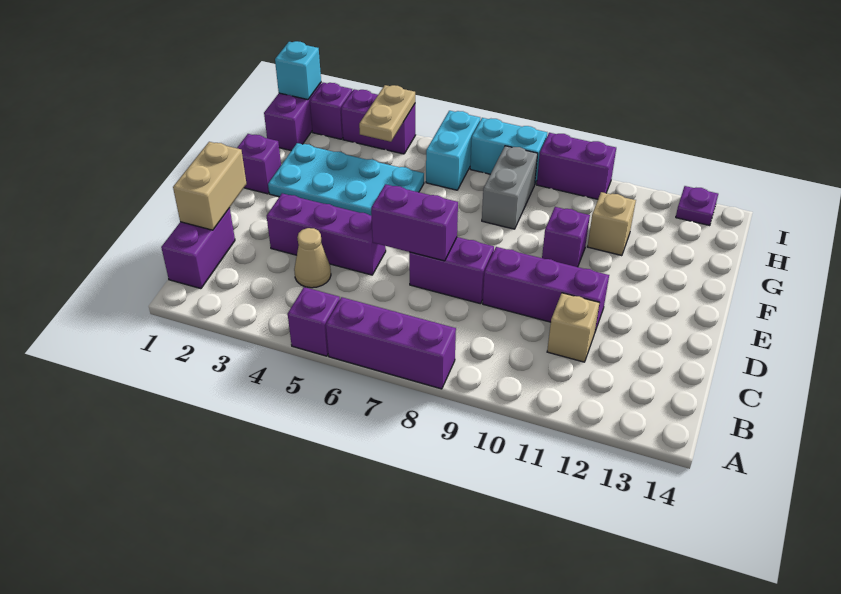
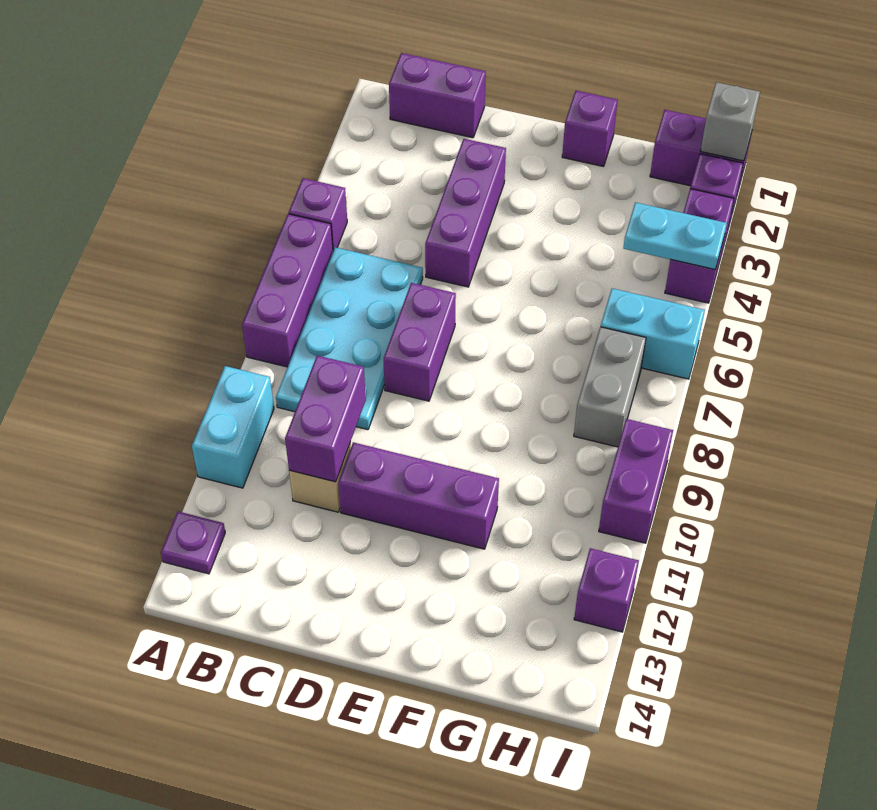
tan brick C1:D1 level 2 -> none
tan cone C4 level 1 -> none
purple brick D6:D7 level 2 -> purple brick C10:C11 level 2
purple brick D9:D11 level 1 -> purple brick D11:F11 level 1
cyan plate F2:G5 level 1 -> cyan plate B6:C9 level 1
purple brick F10 level 1 -> purple brick I12 level 1
grey brick G8:H8 level 1 -> grey brick H7:H8 level 1
tan brick G11 level 1 -> none
tan plate H4:I4 level 2 -> cyan plate H4:I4 level 2
cyan brick I1 level 2 -> grey brick I1 level 2
cyan brick I7:I8 level 1 -> cyan brick A10:A11 level 1
purple plate I13 level 1 -> purple plate A13 level 1

